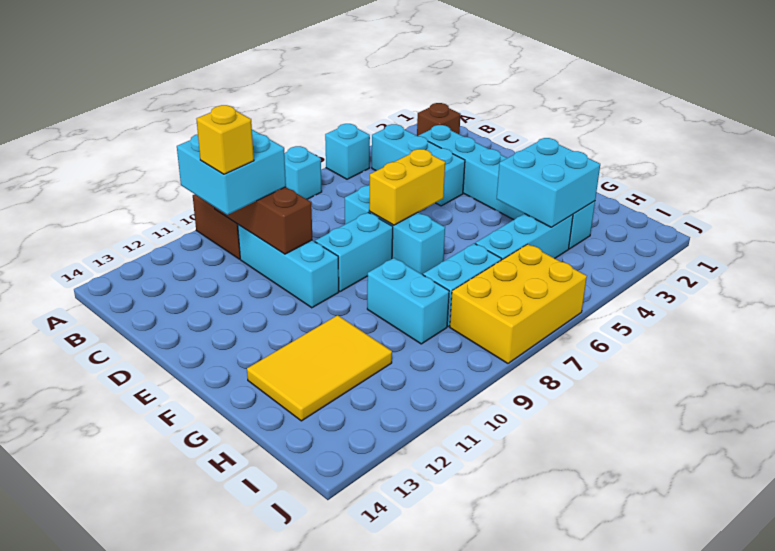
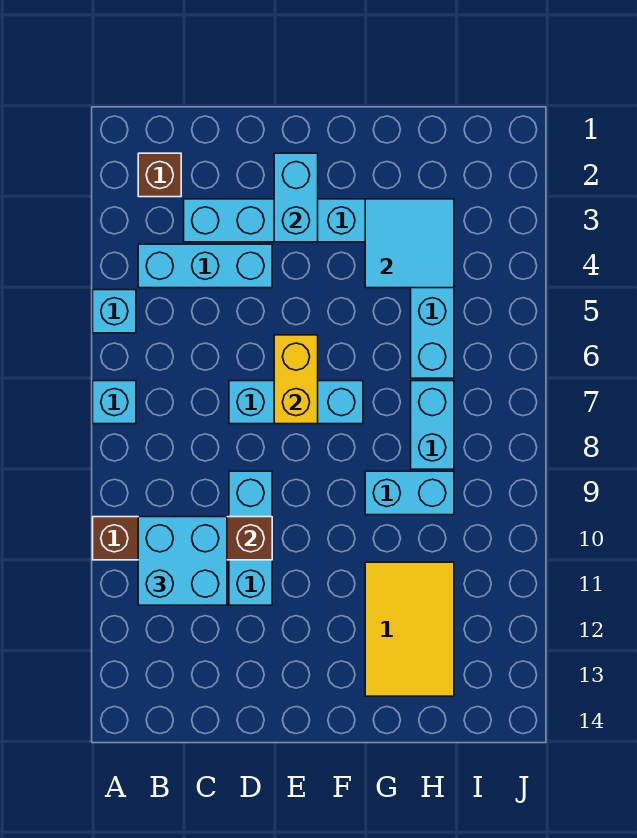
cyan brick C10:E10 level 1 -> cyan brick D9:D11 level 1
yellow brick C11 level 4 -> none
cyan brick E8:E9 level 1 -> cyan brick E2:E3 level 2
cyan brick G3:H4 level 2 -> cyan tile G3:H4 level 2
yellow brick I6:J8 level 1 -> none

